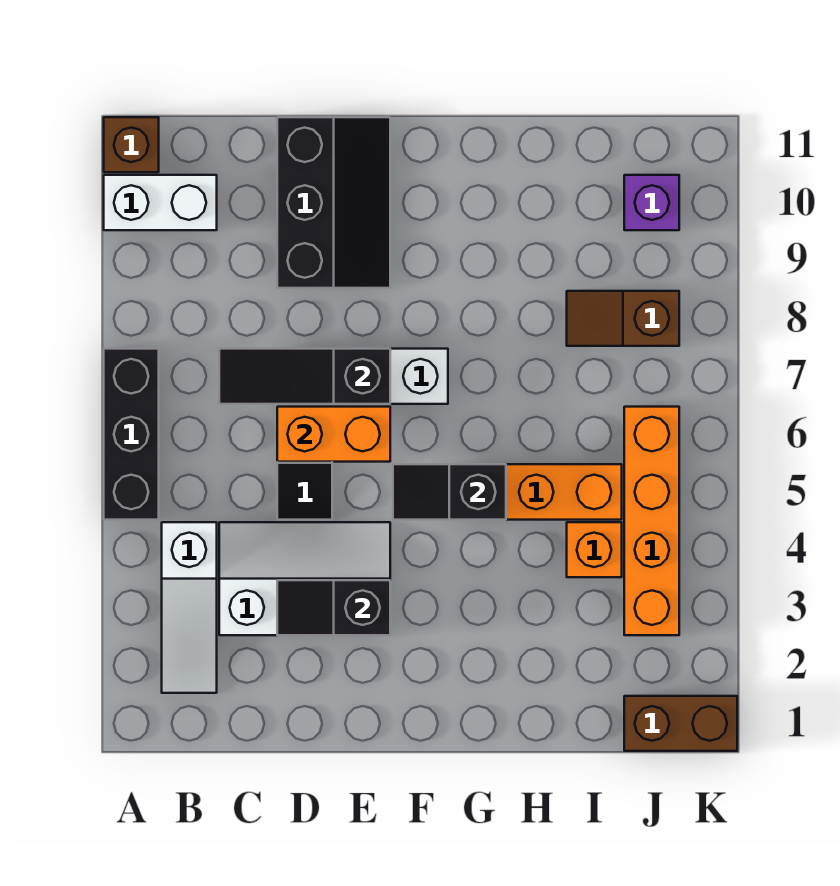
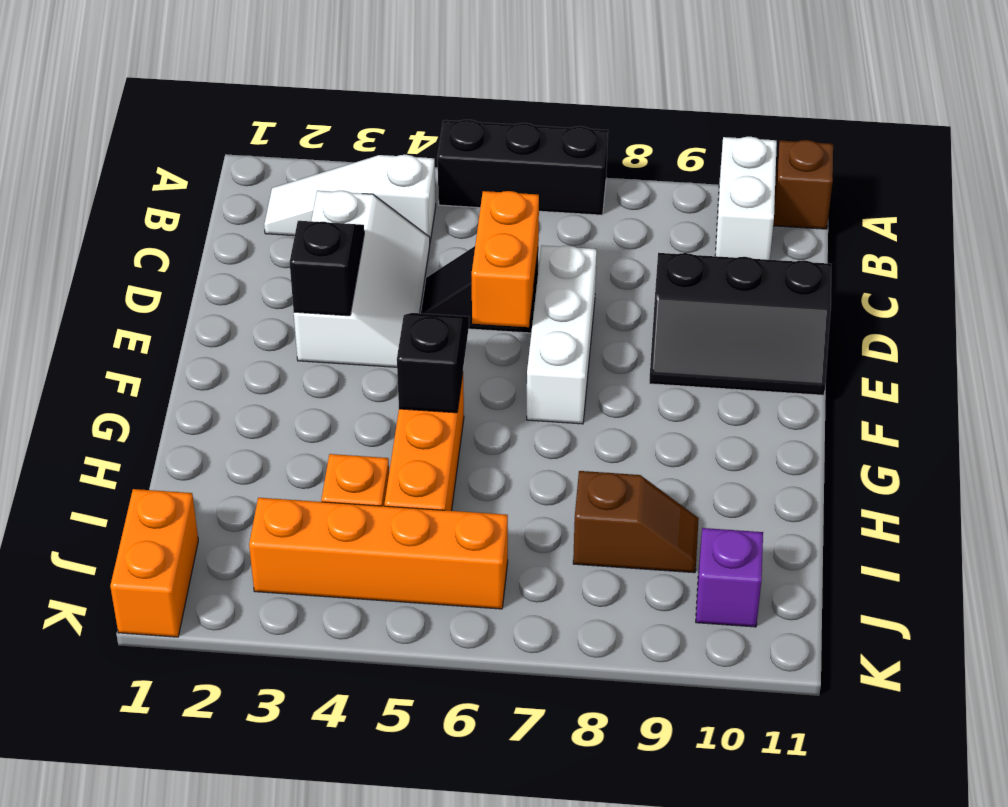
black slope C7:E7 level 2 top E -> none
brown slope I8:J8 level 1 top J -> brown slope I8:I9 level 1 top 8
brown brick J1:K1 level 1 -> orange brick J1:K1 level 1

